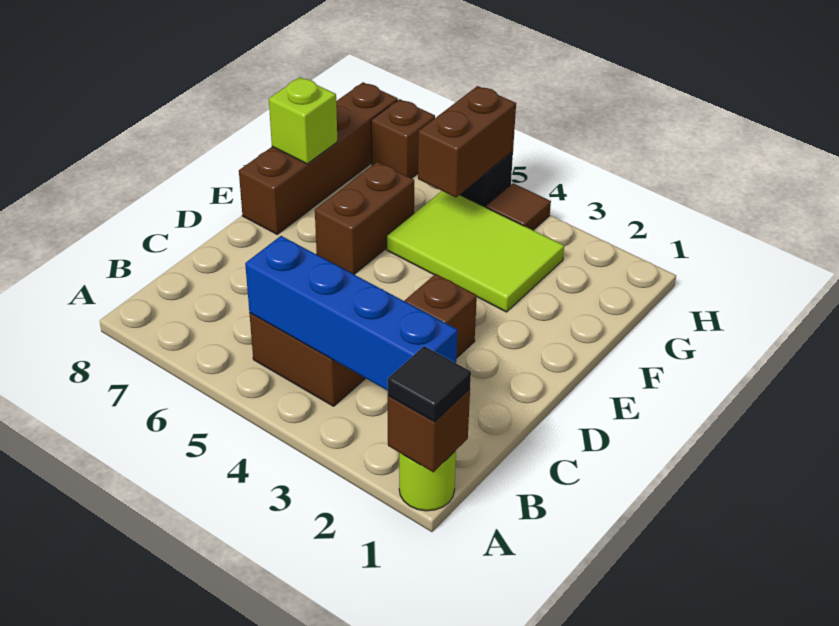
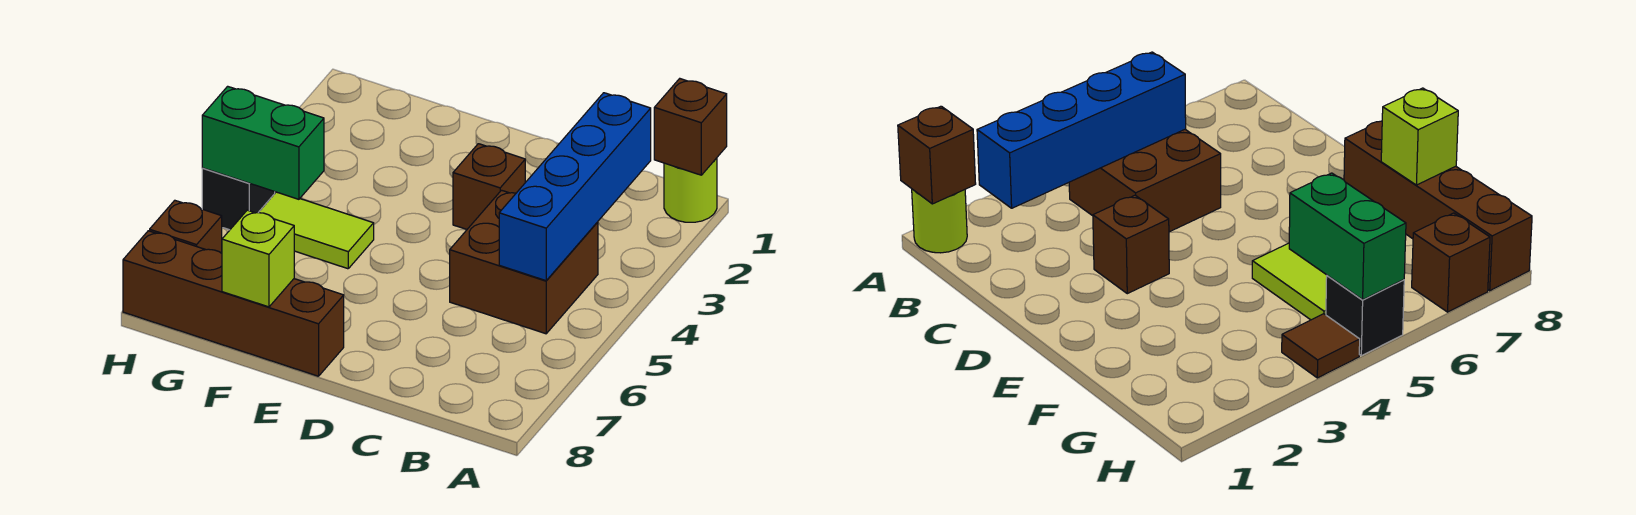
black tile A1 level 3 -> none
brown brick E6:F6 level 1 -> none
lime tile F3:G5 level 1 -> lime tile F5:G5 level 1
brown brick G5:H5 level 2 -> green brick G5:H5 level 2

